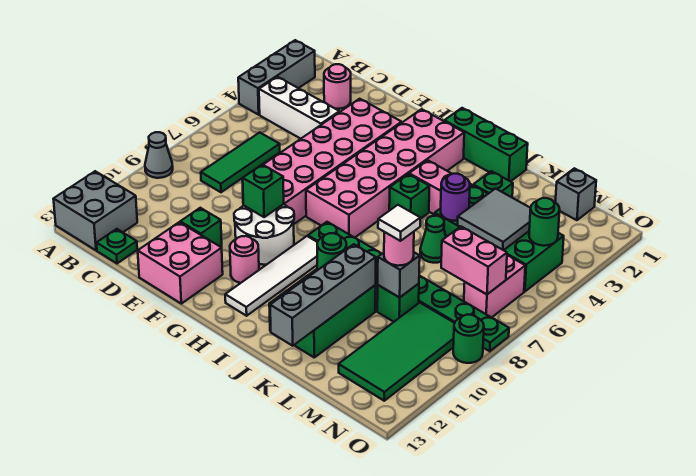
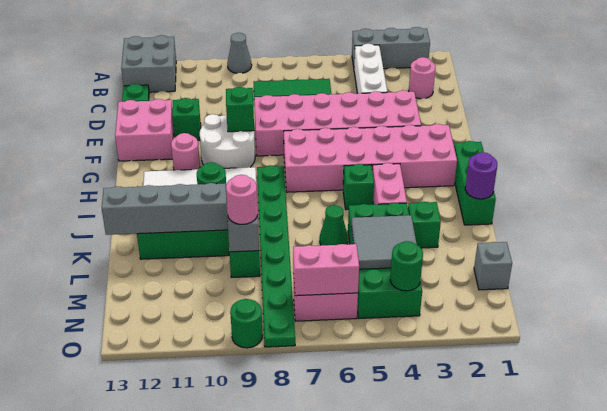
purple round brick K5 level 2 -> purple round brick J1 level 2
white tile L9 level 4 -> none
pink brick M7:N7 level 2 -> pink brick N6:N7 level 2
green tile M9:N12 level 1 -> none

